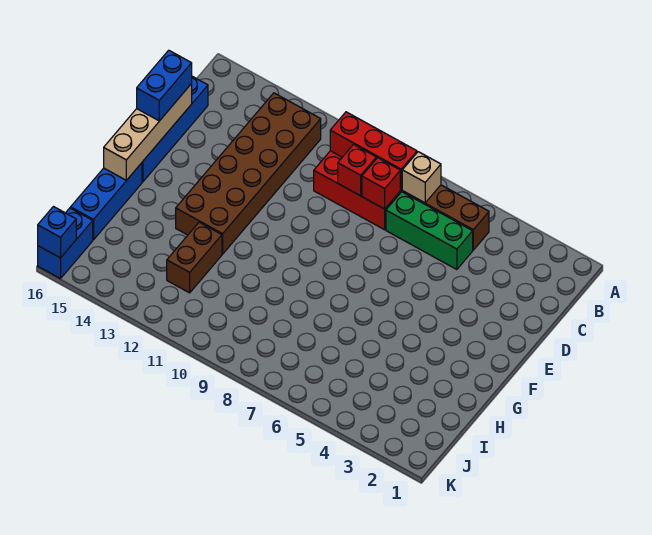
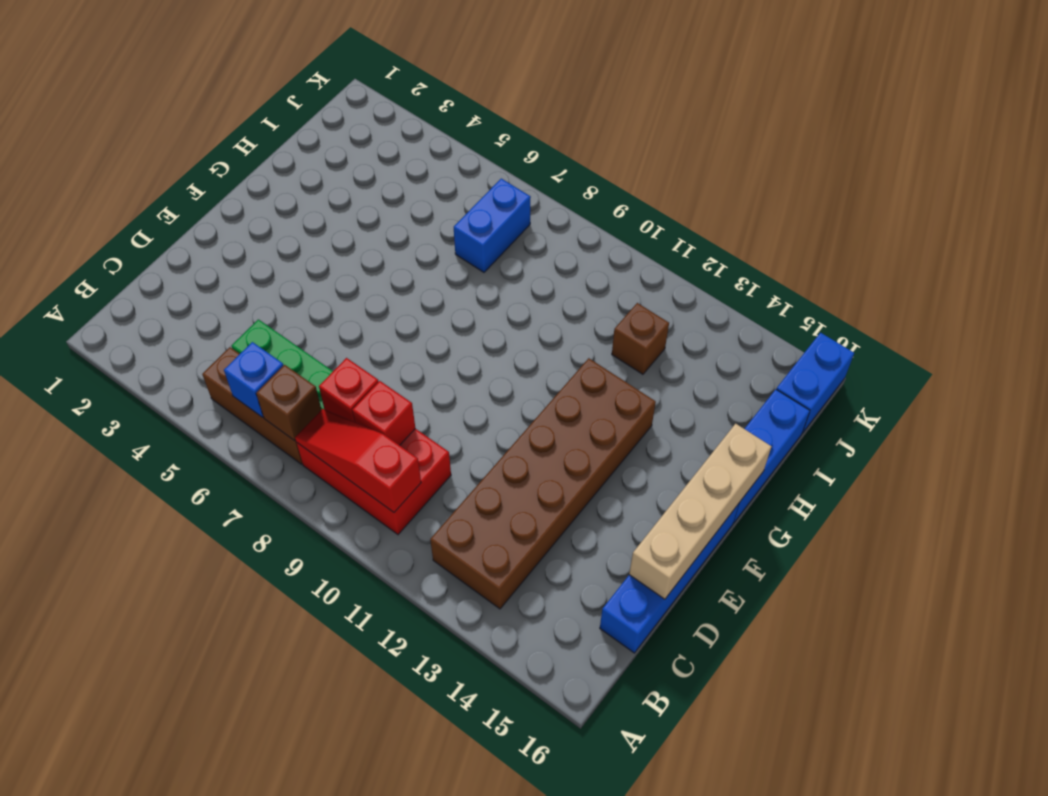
tan brick B7 level 2 -> brown brick B7 level 2
red brick B8:B10 level 2 -> red slope B8:B10 level 2 top 10
blue brick D16:E16 level 3 -> blue brick I7:J7 level 1
brown brick H12:I12 level 1 -> brown brick I12 level 1
blue brick K16 level 2 -> blue brick B6 level 2

